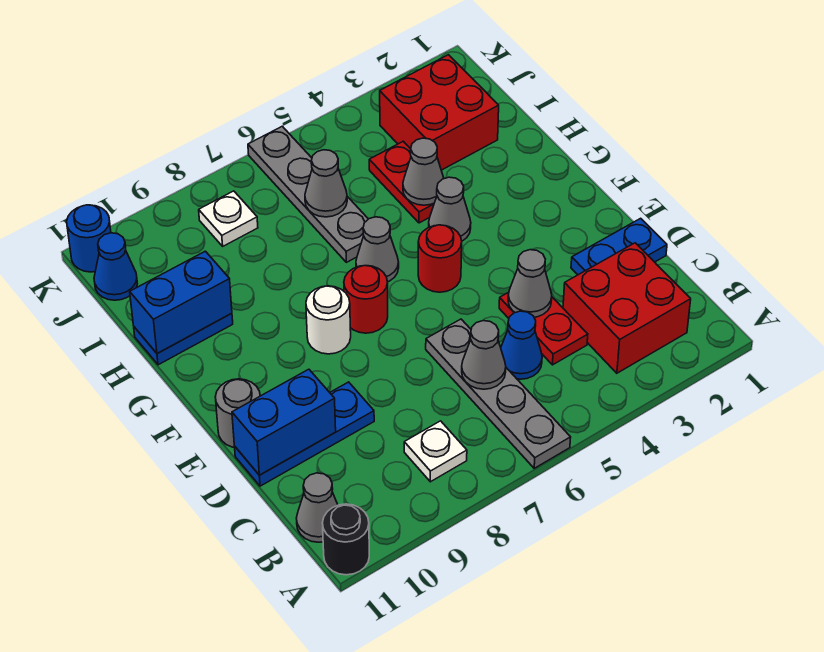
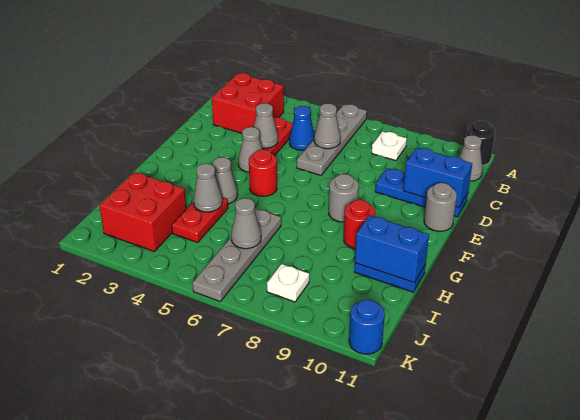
blue plate D1:D2 level 1 -> none
red round brick F7 level 1 -> red round brick G9 level 1
white round brick F8 level 1 -> grey round brick F8 level 1
grey cone G6 level 1 -> grey cone E4 level 1
blue cone J11 level 1 -> none

